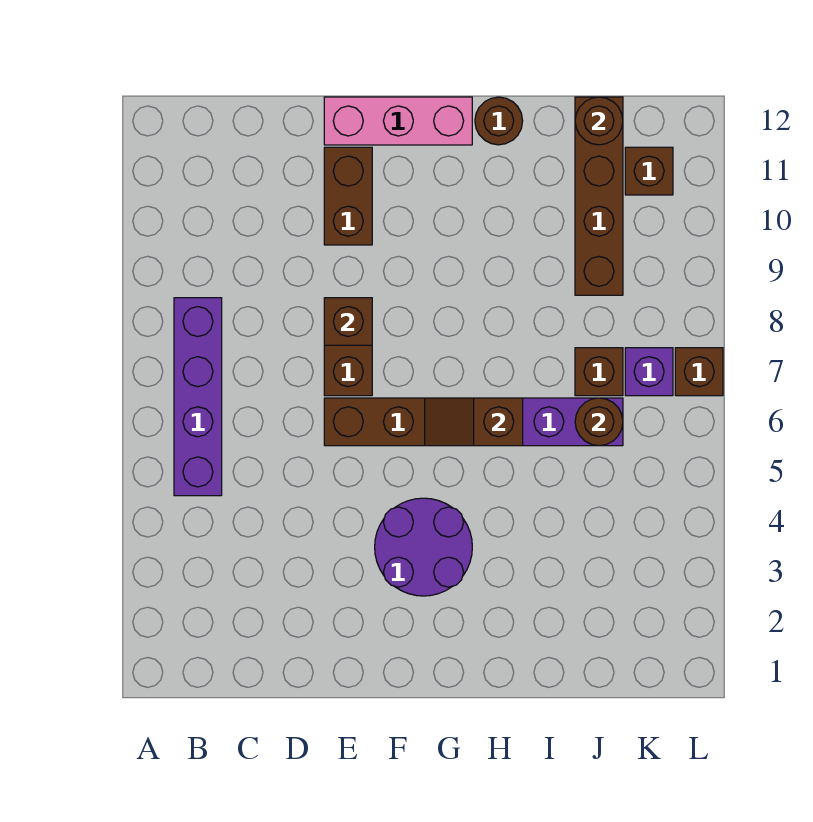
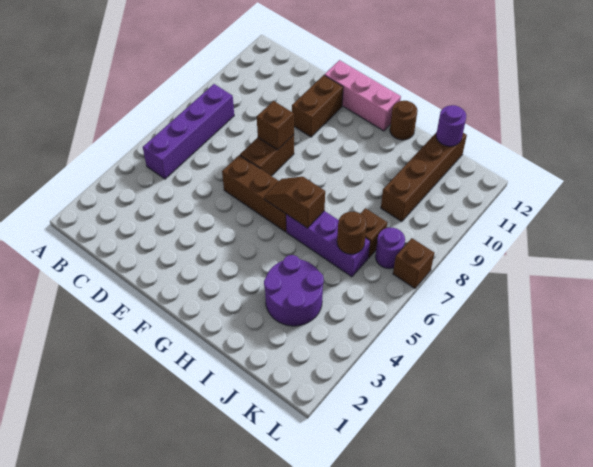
purple round brick F3:G4 level 1 -> purple round brick I3:J4 level 1
brown round brick J12 level 2 -> purple round brick J12 level 2
purple brick K7 level 1 -> purple round brick K7 level 1
brown brick K11 level 1 -> none

